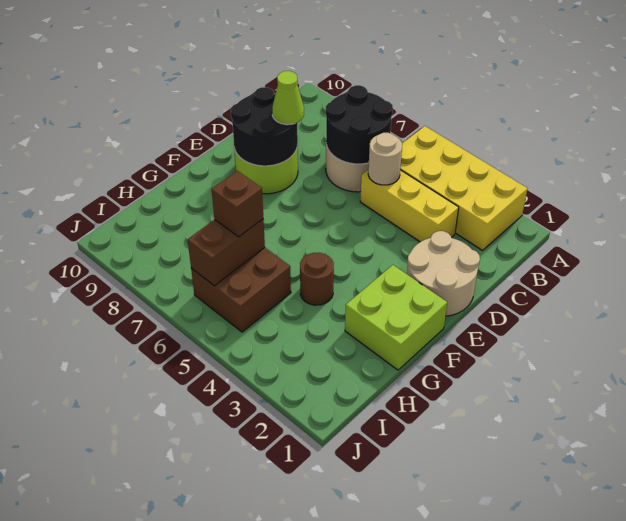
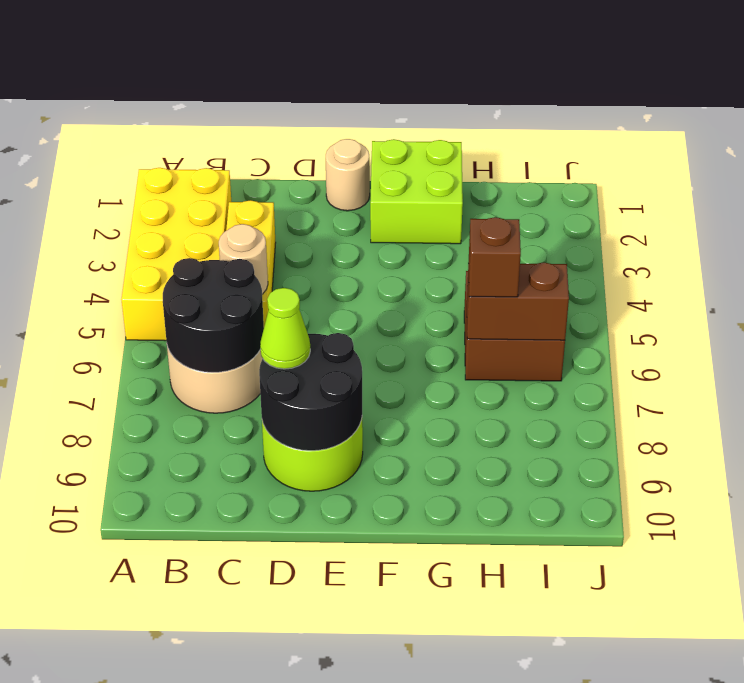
tan round brick D1:E2 level 1 -> tan round brick E1 level 1
brown round brick G4 level 1 -> none

